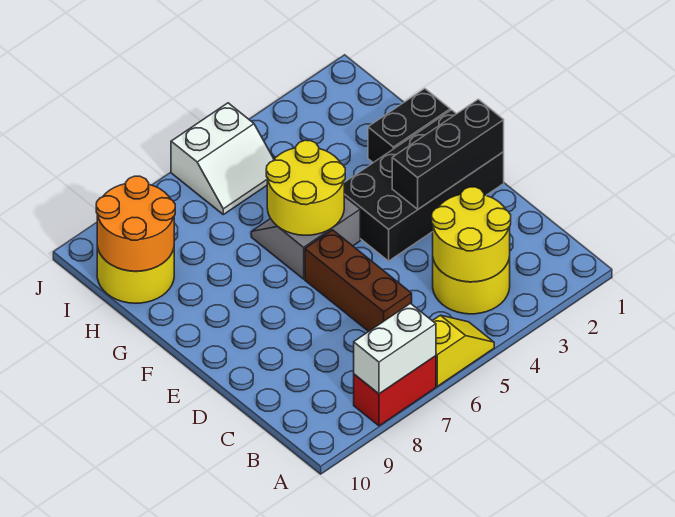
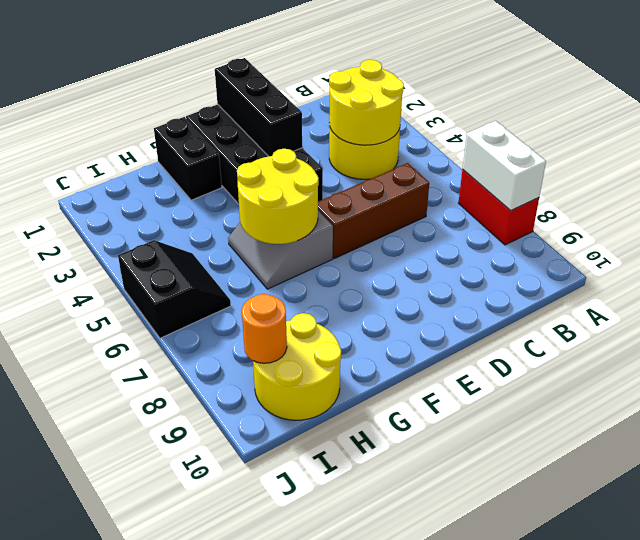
yellow slope A5:A6 level 1 top 6 -> none
orange round brick H9:I10 level 2 -> orange round brick I9 level 2
white slope I5:J6 level 1 top J -> black slope I5:J6 level 1 top J

